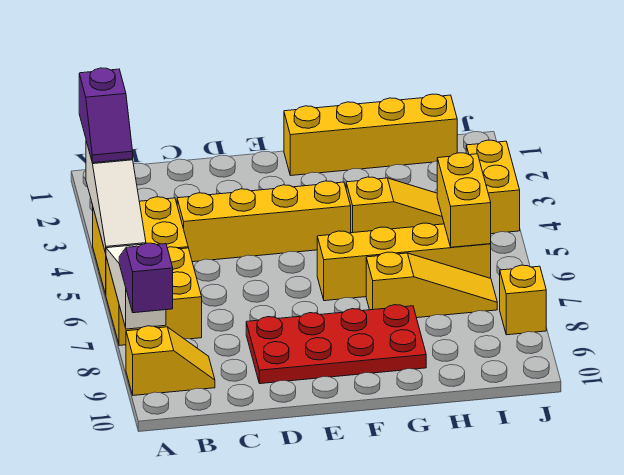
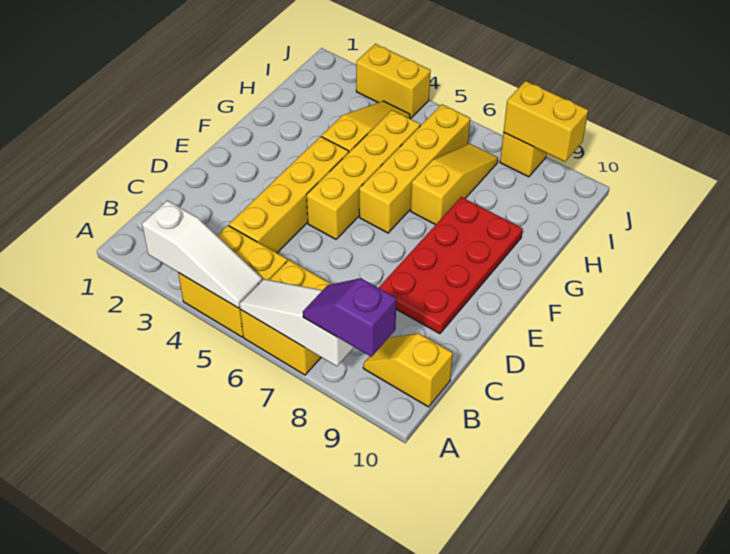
purple slope A2:A3 level 3 top 2 -> none
yellow slope A9:B9 level 1 top A -> yellow slope B9:B10 level 1 top 10
yellow brick F1:I1 level 1 -> yellow brick E5:H5 level 1
yellow brick I5:I6 level 2 -> yellow brick J8:J9 level 2

